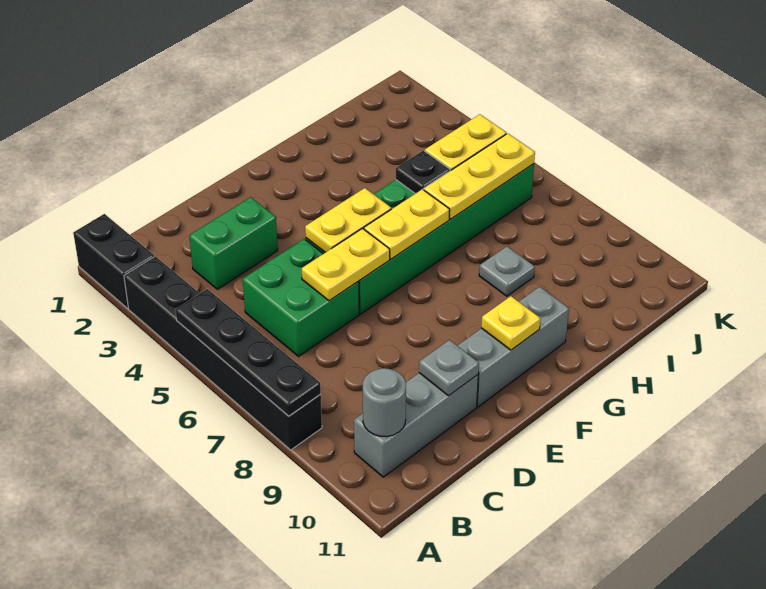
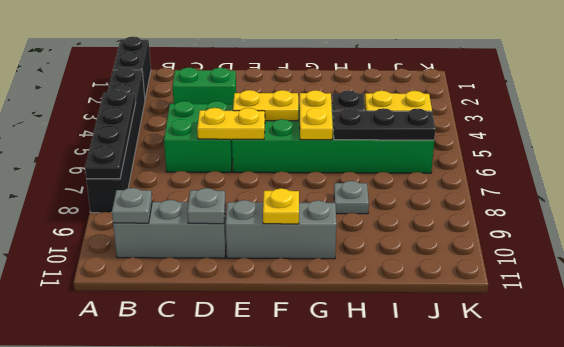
grey round brick B10 level 2 -> grey plate B10 level 2
yellow plate F6:G6 level 2 -> yellow plate G5:G6 level 2
yellow plate H6:J6 level 2 -> black plate H6:J6 level 2

